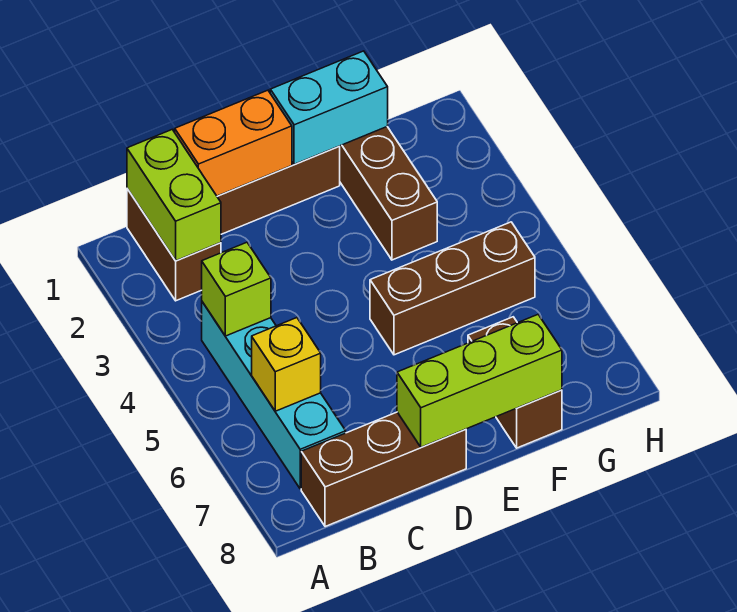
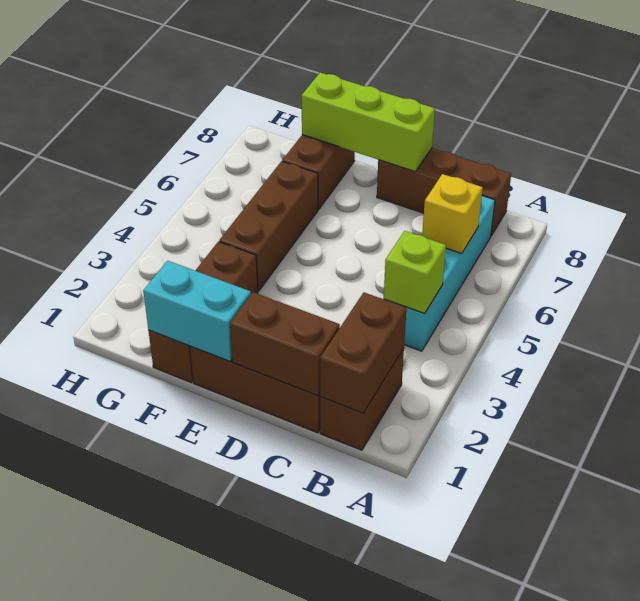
lime brick B1:B2 level 2 -> brown brick B1:B2 level 2
orange brick C1:D1 level 2 -> brown brick C1:D1 level 2
brown brick E5:G5 level 1 -> brown brick F4:F6 level 1

